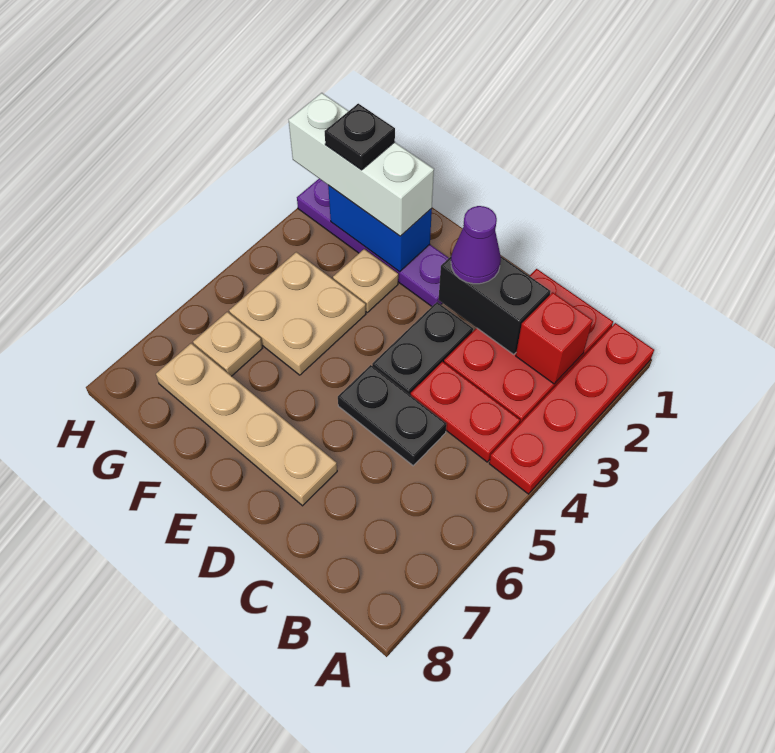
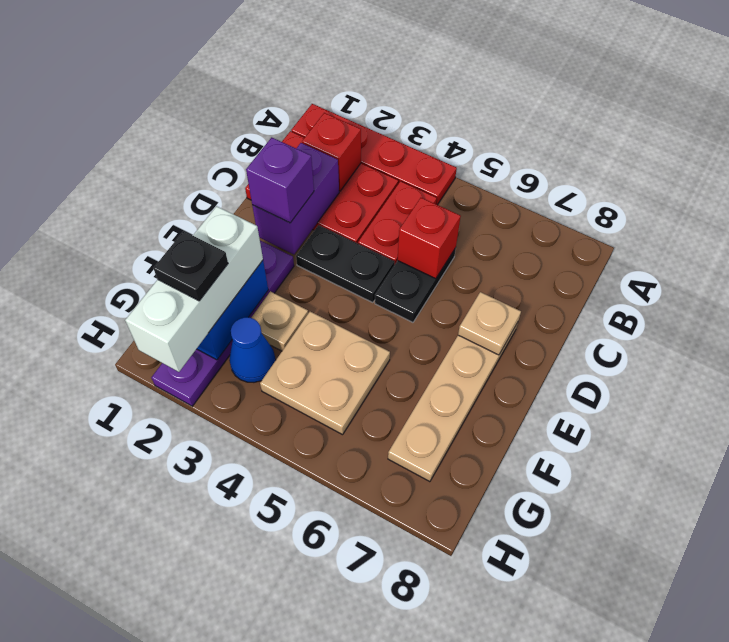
black brick C2:D2 level 2 -> purple brick C2:D2 level 2
none -> red brick C5 level 2
purple cone D2 level 3 -> purple brick D2 level 3
none -> blue cone G3 level 1
tan plate G6 level 1 -> tan plate D7 level 2

